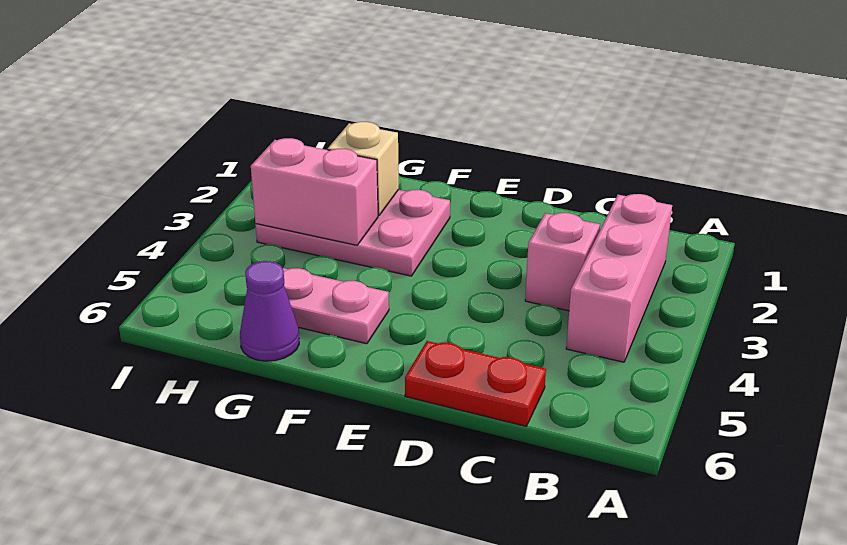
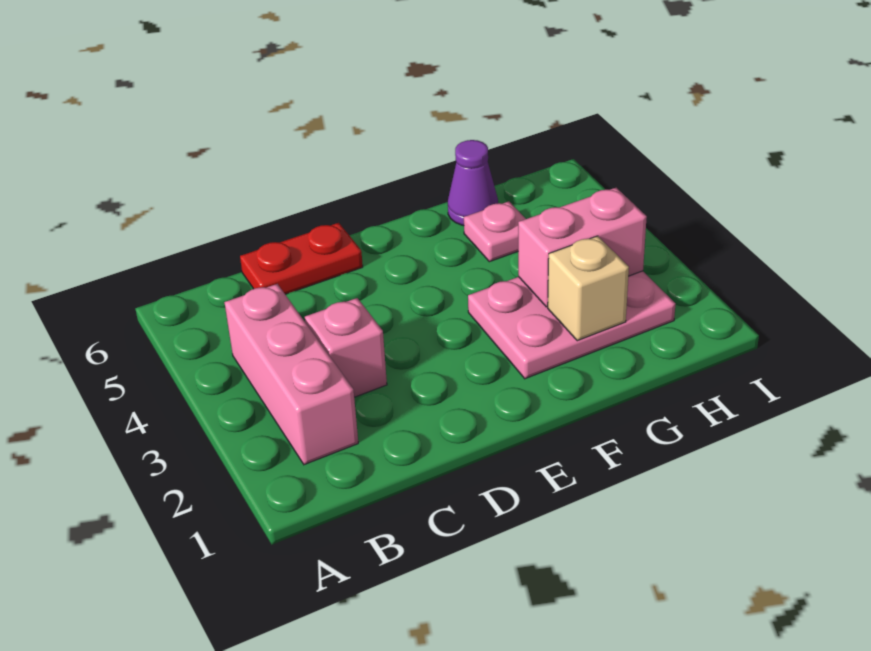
pink plate F5:G5 level 1 -> pink plate G5 level 1

